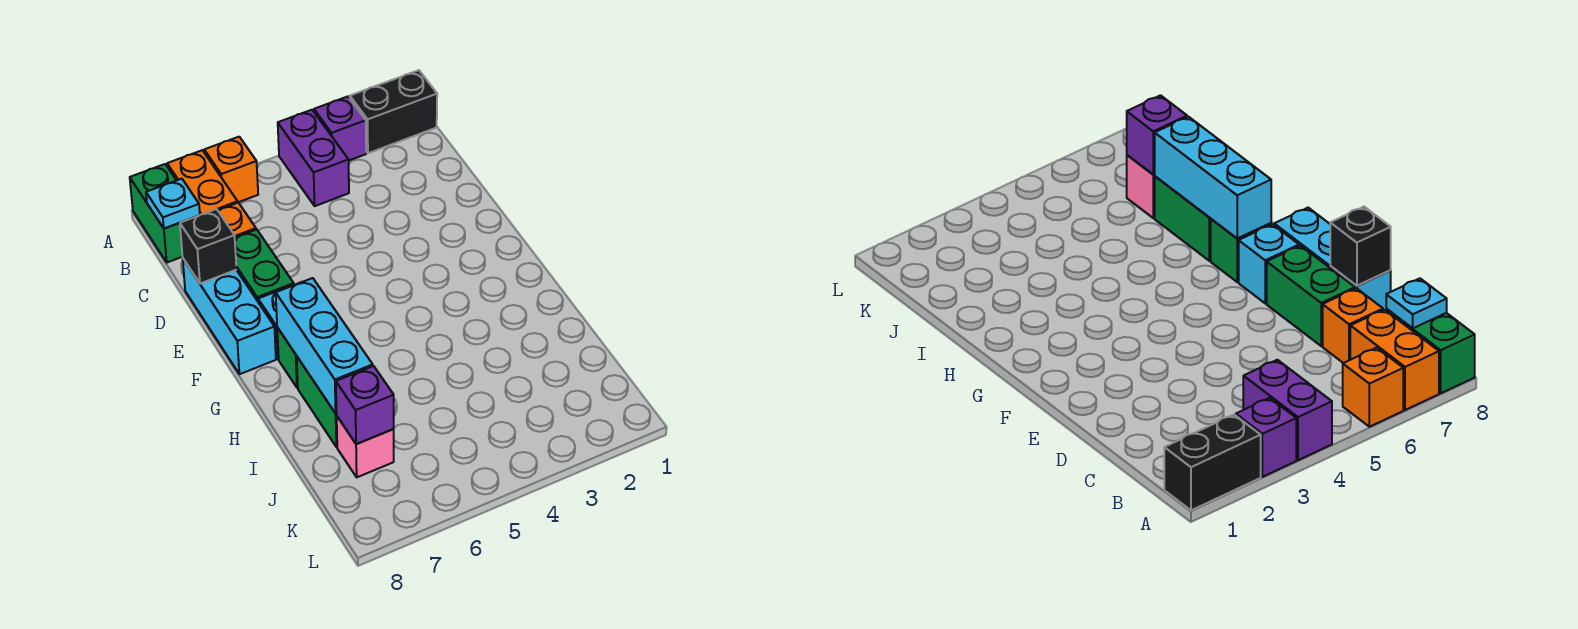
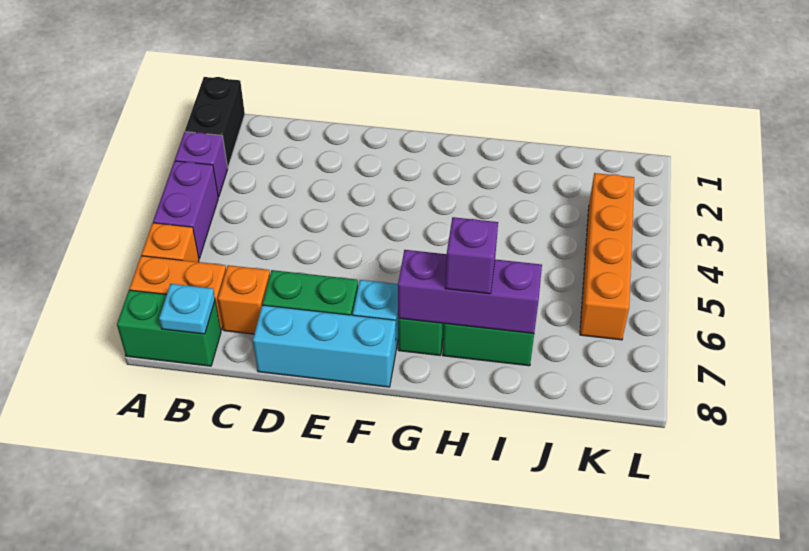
purple brick A4:B4 level 1 -> purple brick A4:A5 level 1
black brick D8 level 2 -> none
cyan brick G7:I7 level 2 -> purple brick G7:I7 level 2
pink brick J7 level 1 -> none
purple brick J7 level 2 -> purple brick H7 level 3
none -> orange brick K3:K6 level 1

